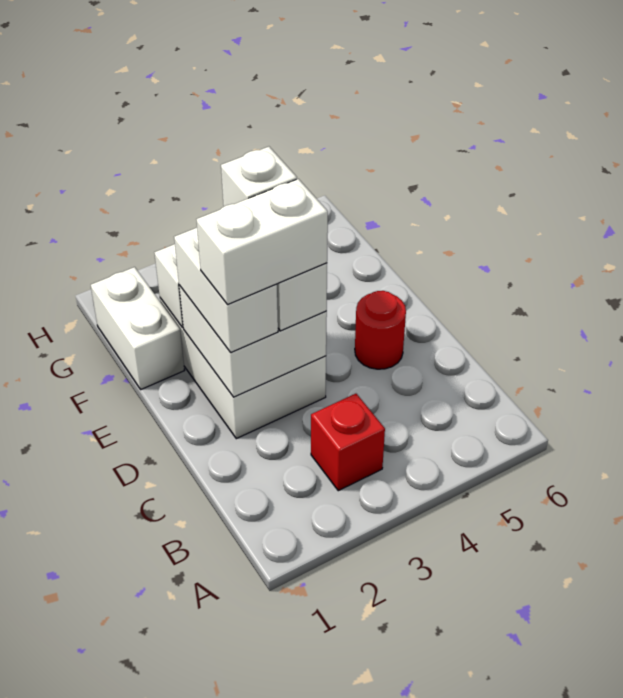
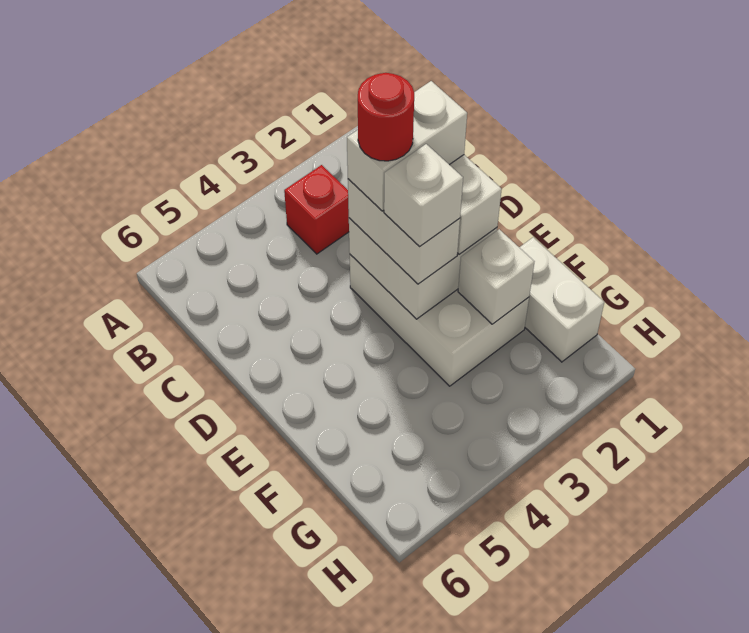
red round brick D5 level 1 -> red round brick D3 level 5

